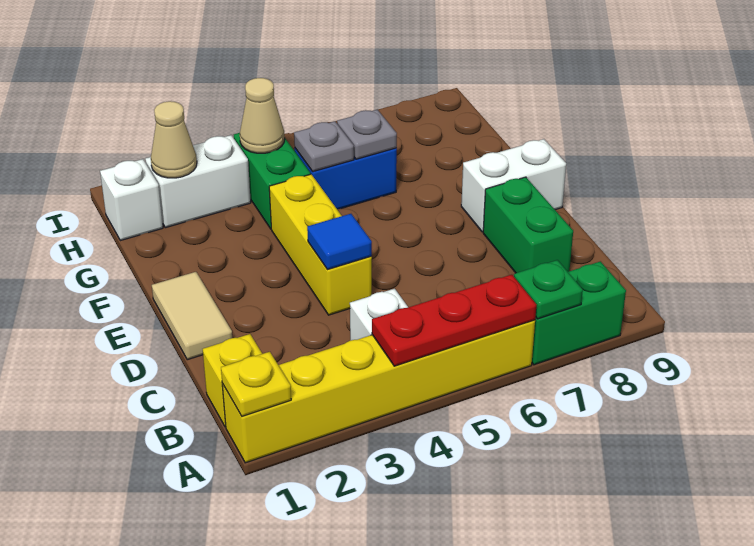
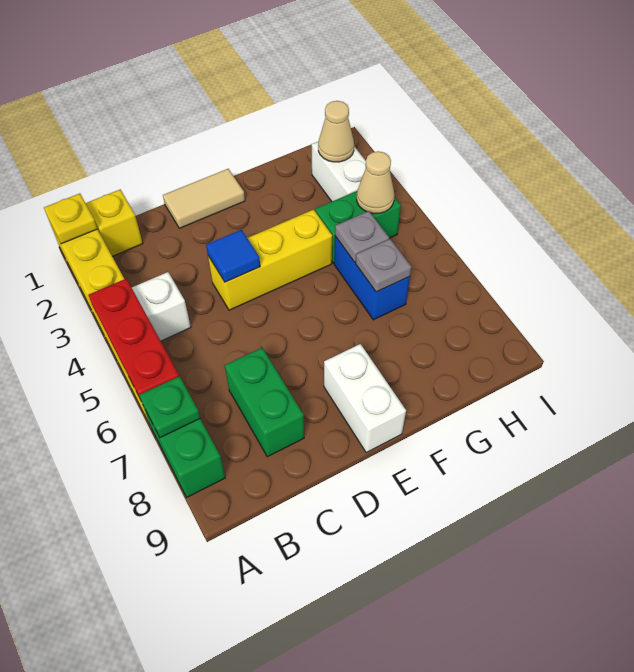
green brick C8:D8 level 1 -> green brick C7:C8 level 1
white brick H1 level 1 -> none

